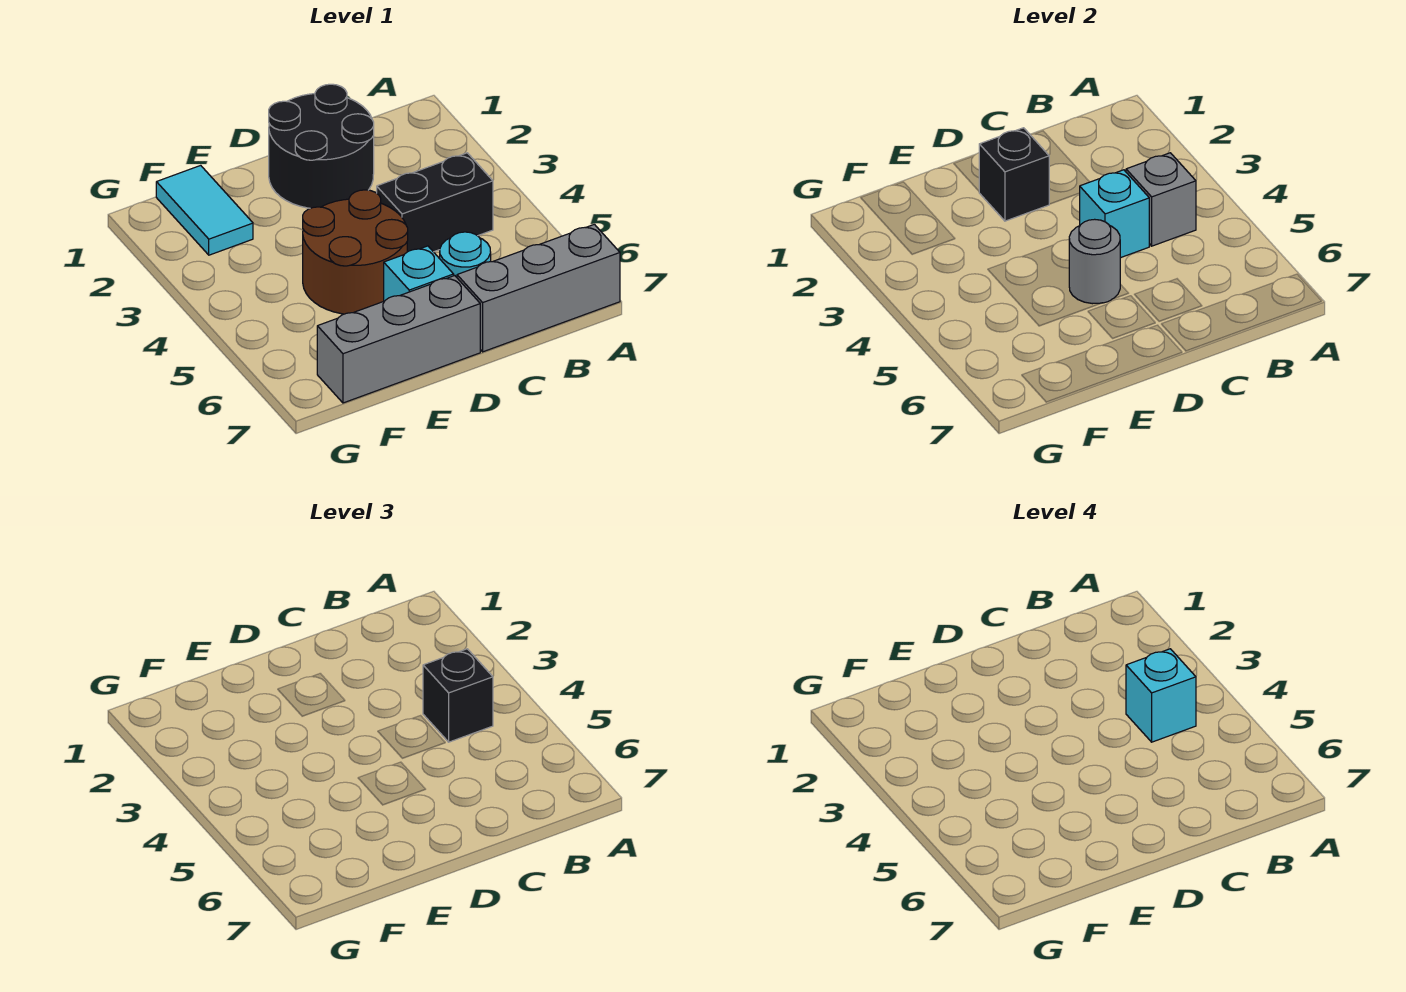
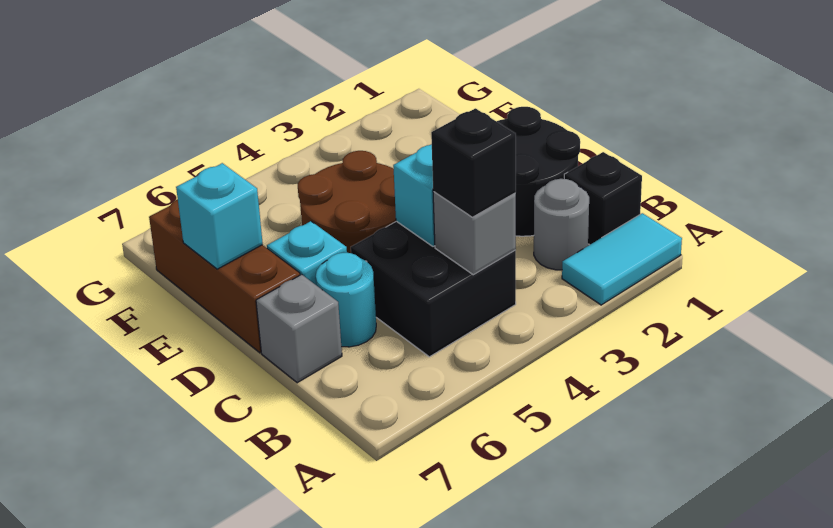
grey brick A7:C7 level 1 -> grey brick C7 level 1
black brick B4:C4 level 1 -> black brick B4:C5 level 1
cyan brick B4 level 4 -> cyan brick E7 level 2
black brick D2 level 2 -> black brick B1 level 1
grey round brick D5 level 2 -> grey round brick B2 level 1
grey brick D7:F7 level 1 -> brown brick D7:F7 level 1
cyan tile F1:F2 level 1 -> cyan tile A1:A2 level 1

